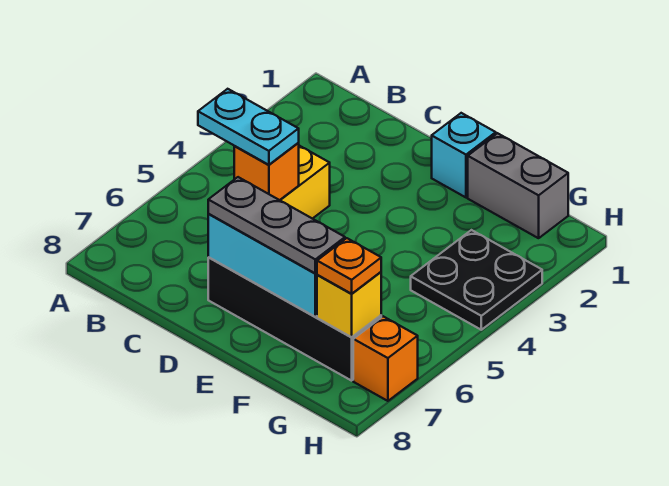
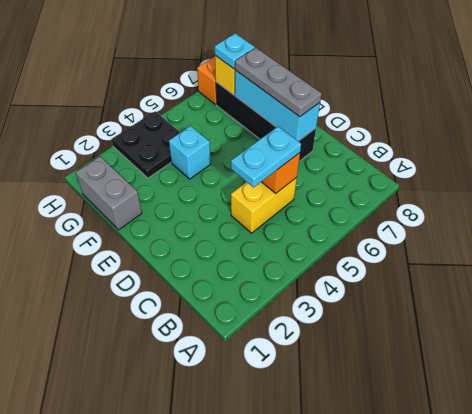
cyan plate B5:C5 level 3 -> cyan plate C4:C5 level 3
cyan brick E1 level 1 -> cyan brick F4 level 1
orange plate G7 level 3 -> cyan plate G7 level 3

